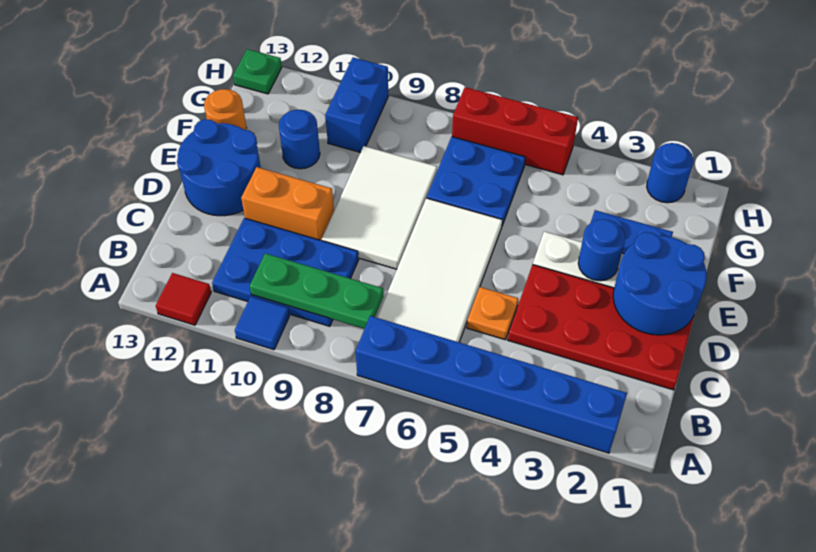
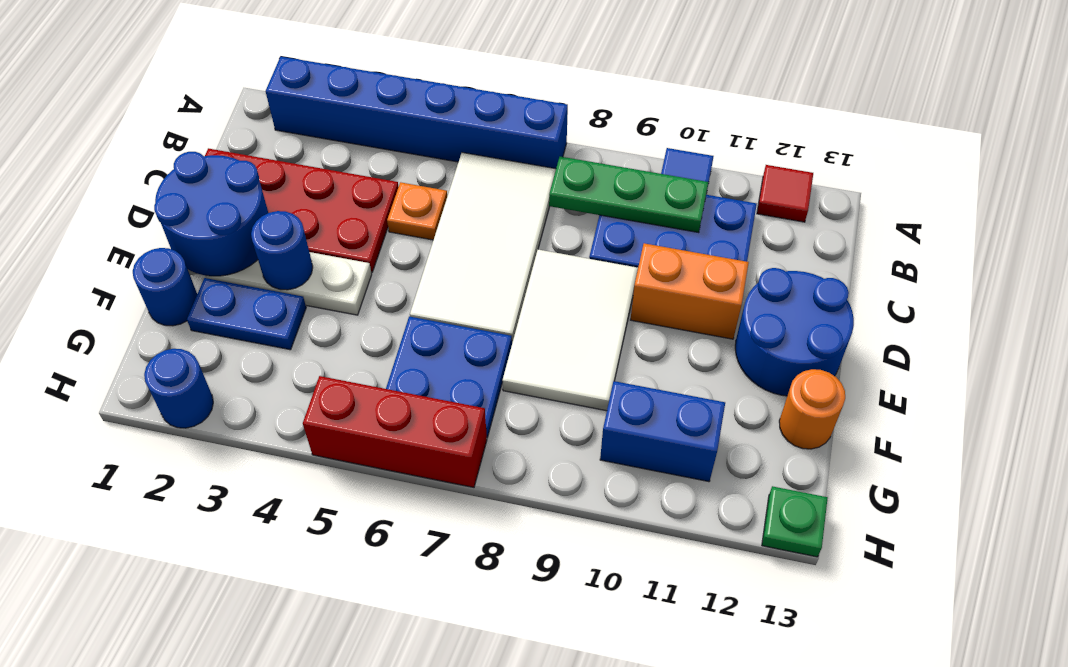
blue round brick F11 level 1 -> blue round brick F1 level 1
blue brick G10:H10 level 1 -> blue brick G10:G11 level 1

